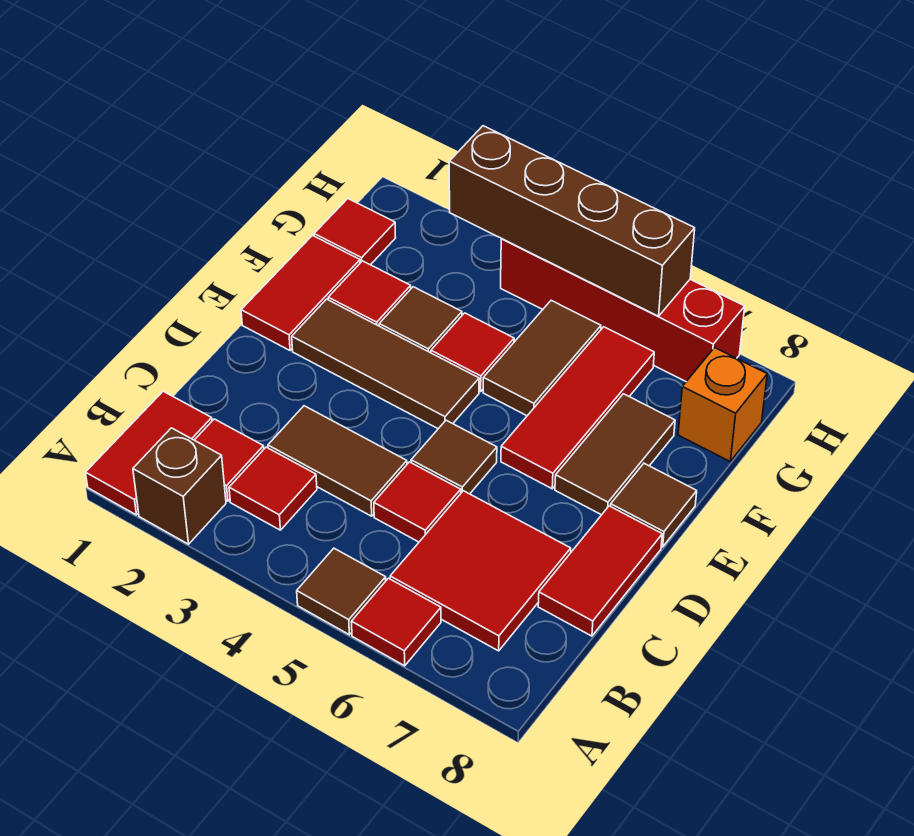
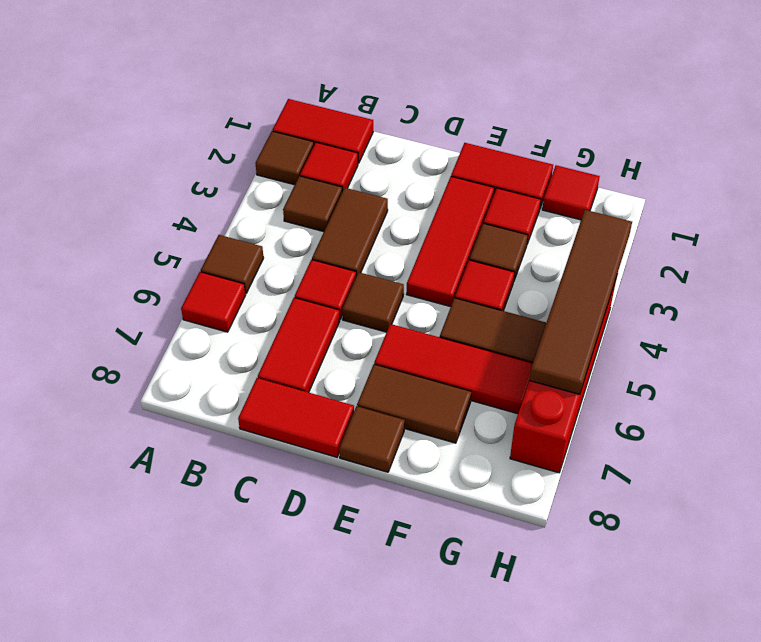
brown brick A2 level 1 -> brown tile A2 level 1
red tile B3 level 1 -> brown tile B3 level 1
red tile B6:C7 level 1 -> red tile C6:C7 level 1
brown tile E2:E4 level 1 -> red tile E2:E4 level 1
orange brick G8 level 1 -> none
brown brick H3:H6 level 2 -> brown tile H3:H6 level 2

